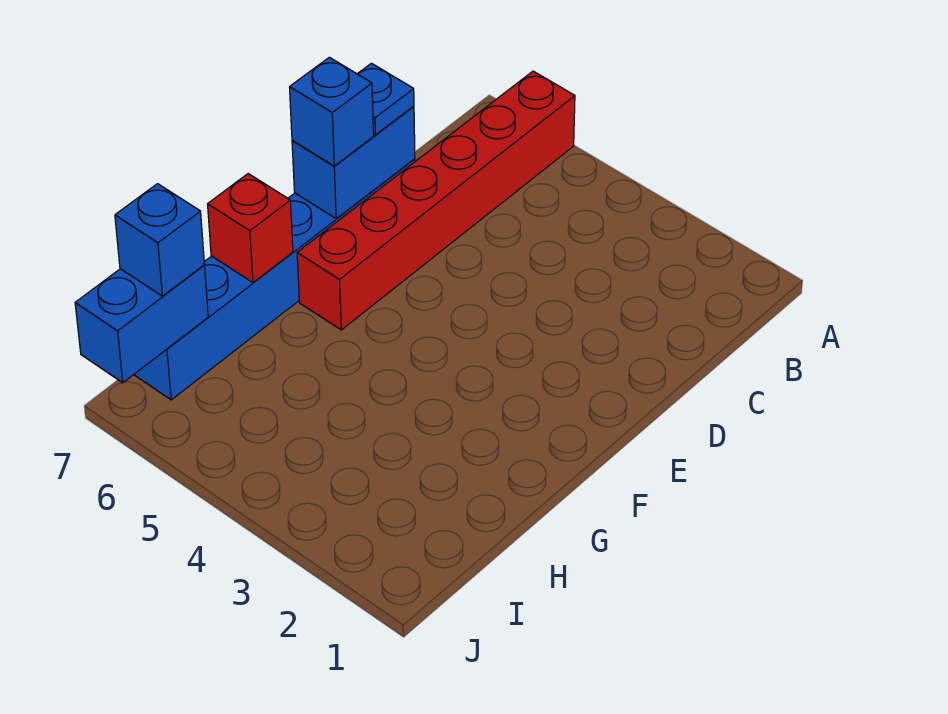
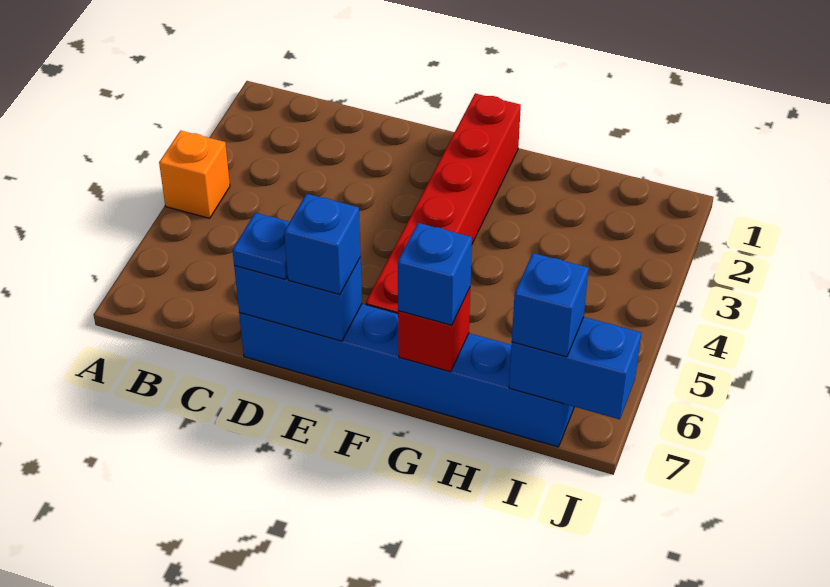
none -> orange brick A4 level 1
red brick A6:F6 level 1 -> red brick F1:F6 level 1
none -> blue brick G7 level 3

